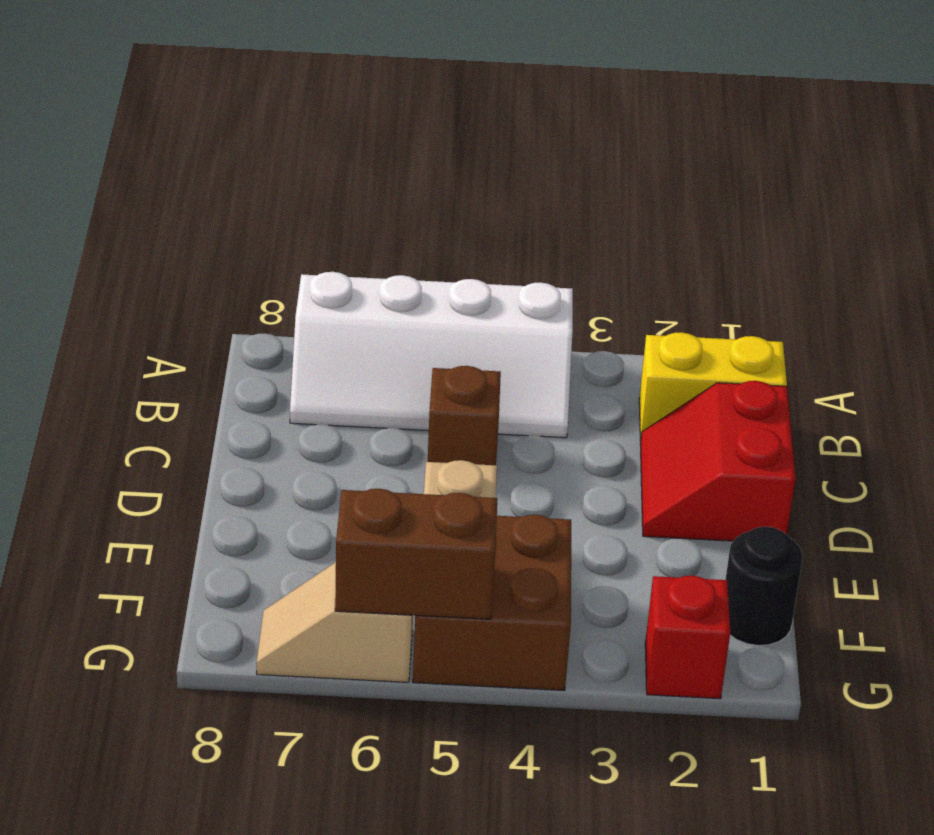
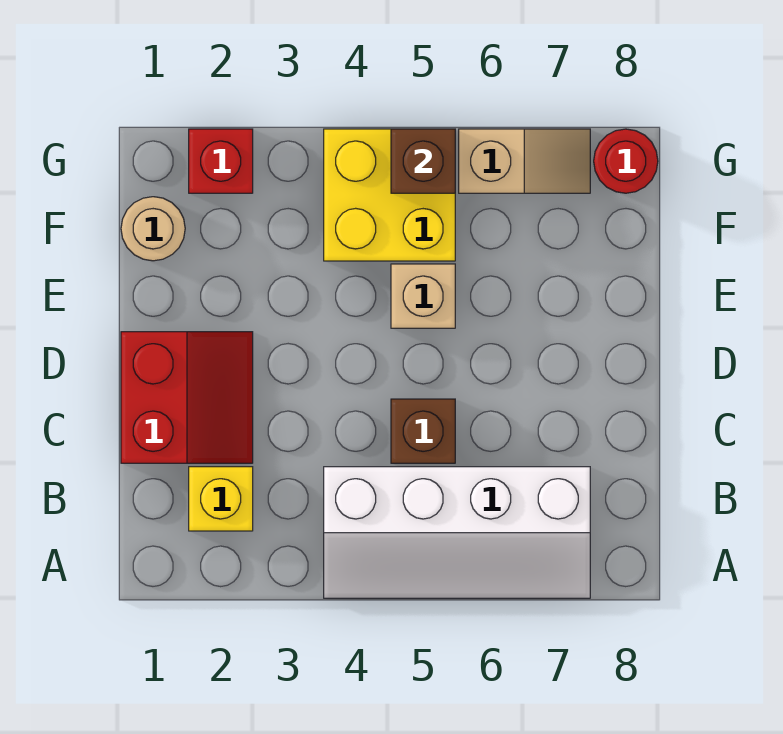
white slope A4:B7 level 1 top A -> white slope A4:B7 level 1 top B
yellow brick B1:B2 level 1 -> yellow brick B2 level 1
black round brick F1 level 1 -> tan round brick F1 level 1
brown brick F4:G5 level 1 -> yellow brick F4:G5 level 1
brown brick G5:G6 level 2 -> brown brick G5 level 2
none -> red round brick G8 level 1

